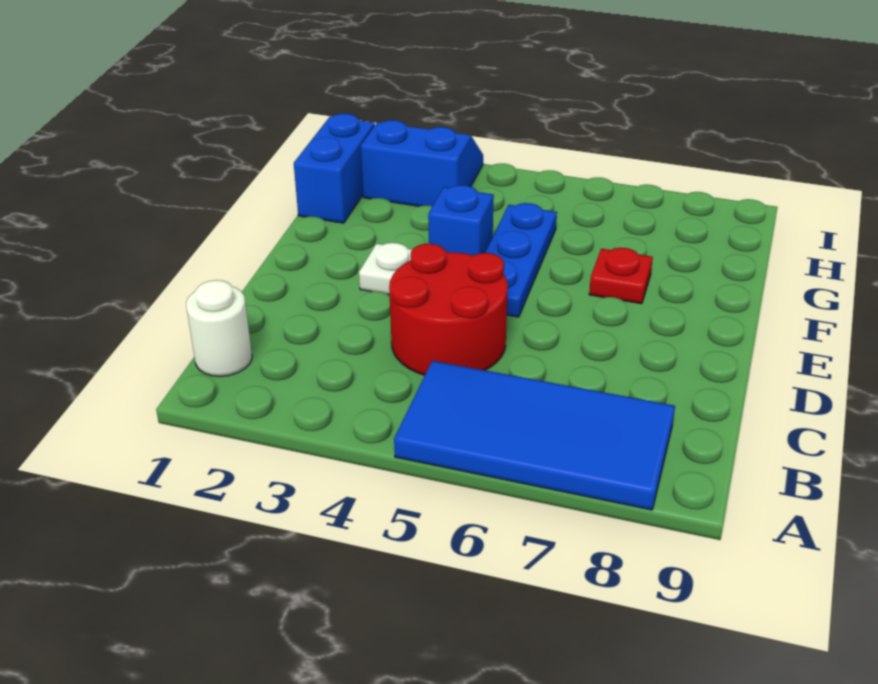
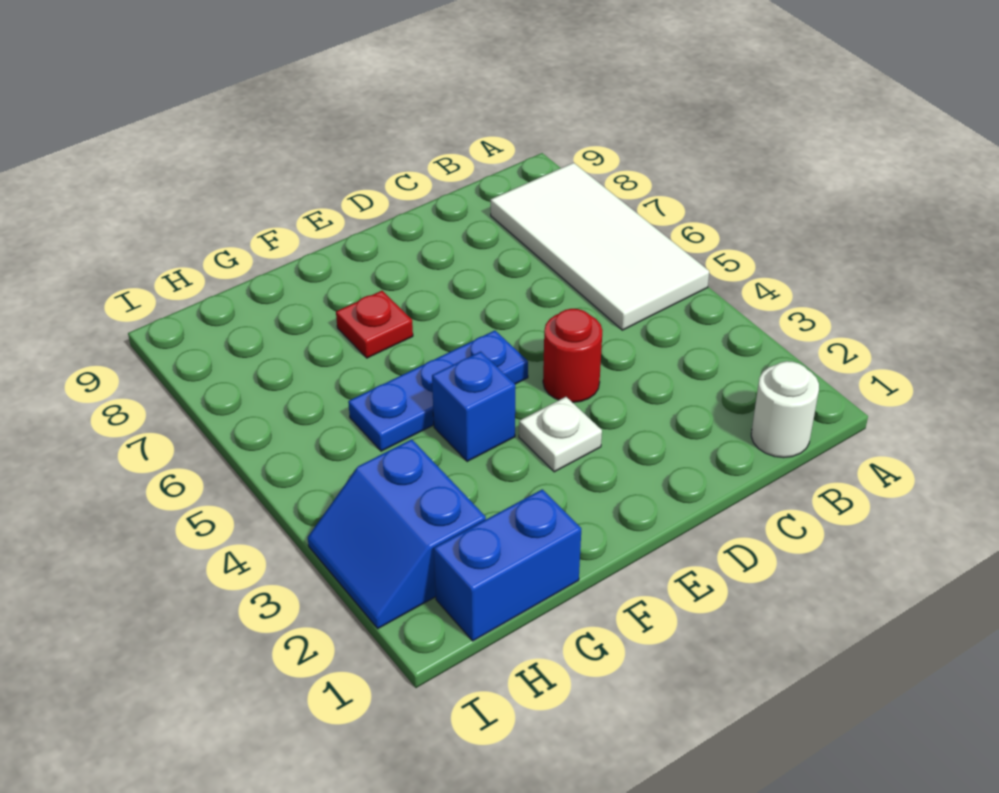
blue tile A5:B8 level 1 -> white tile A5:B8 level 1
red round brick C4:D5 level 1 -> red round brick D4 level 1

